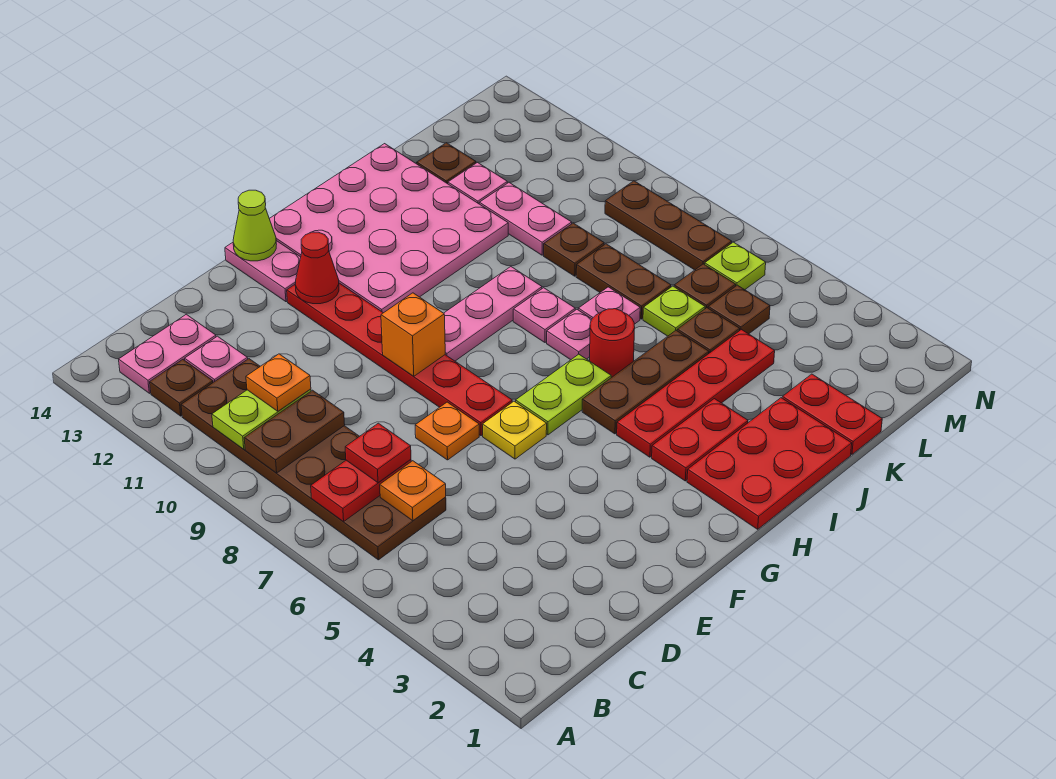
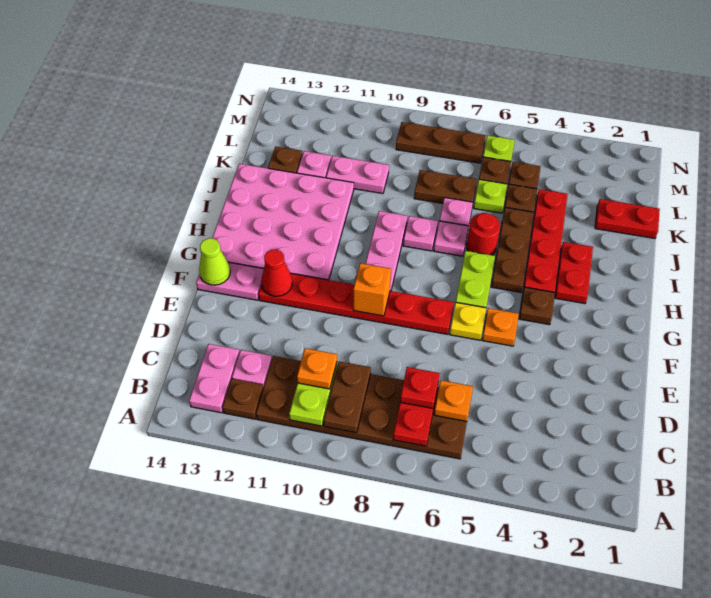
orange plate E7 level 1 -> orange plate F5 level 1
red plate H1:J2 level 1 -> none
brown plate K9 level 1 -> brown plate G4 level 1

